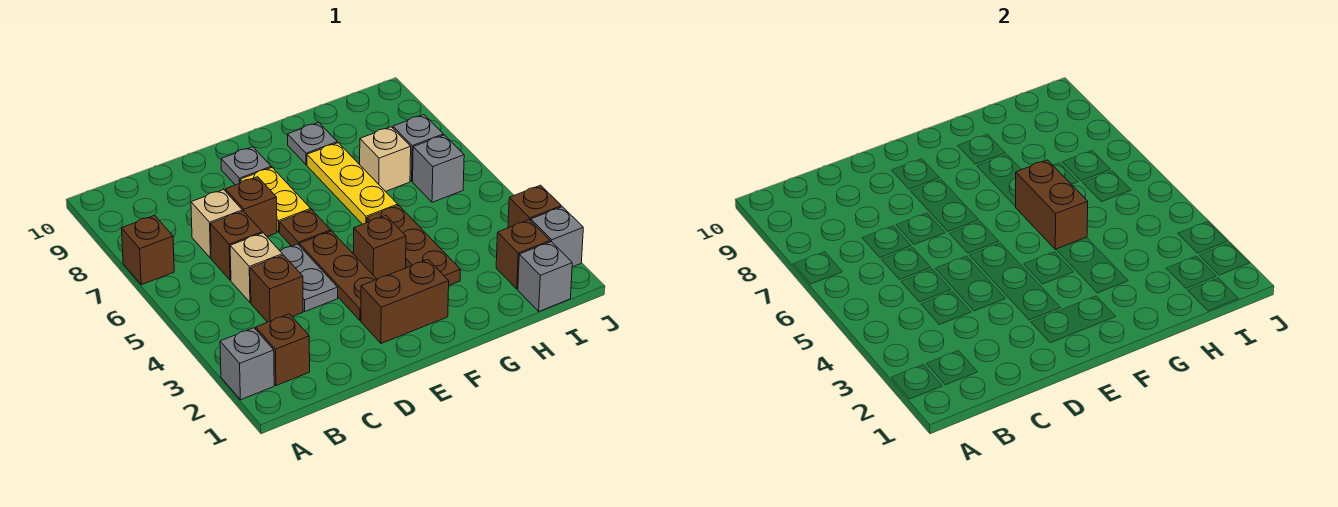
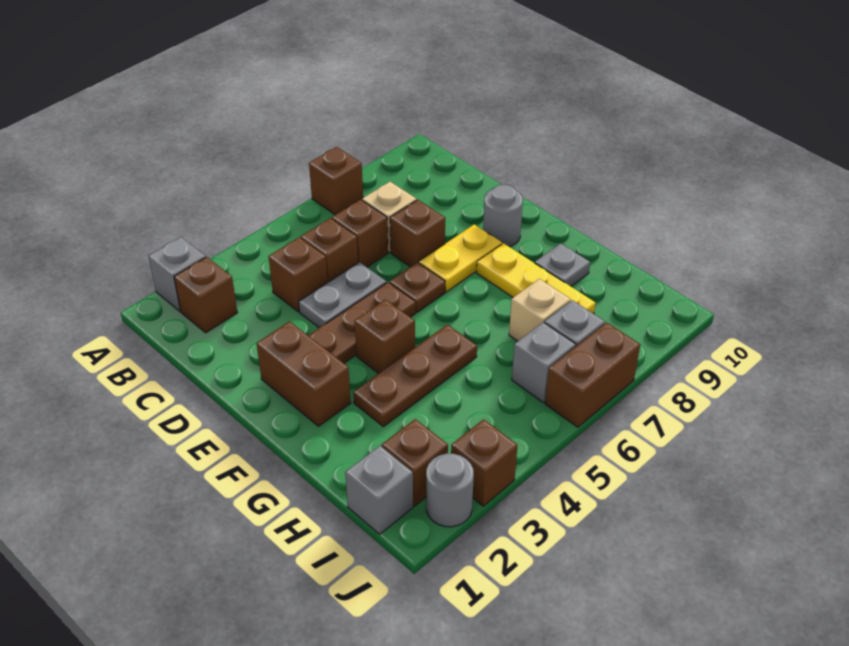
tan brick C5 level 1 -> brown brick C5 level 1
grey plate E9 level 1 -> grey round brick E9 level 1
brown brick G5:G6 level 2 -> brown brick J6:J7 level 1
yellow plate G6:G8 level 1 -> yellow plate F8:H8 level 1
grey brick J2 level 1 -> grey round brick J2 level 1

